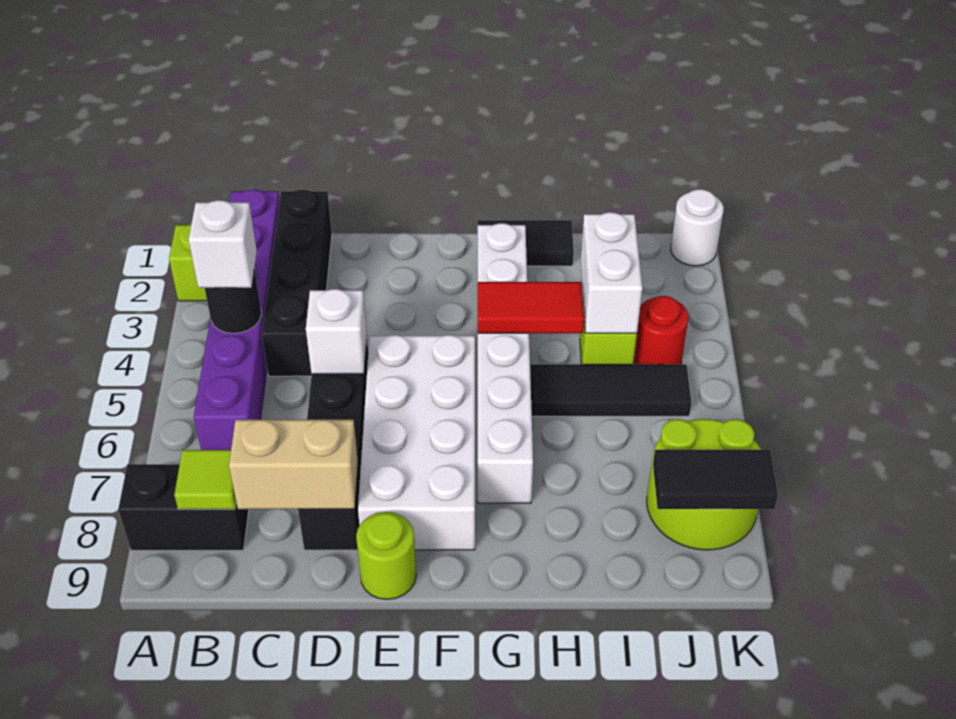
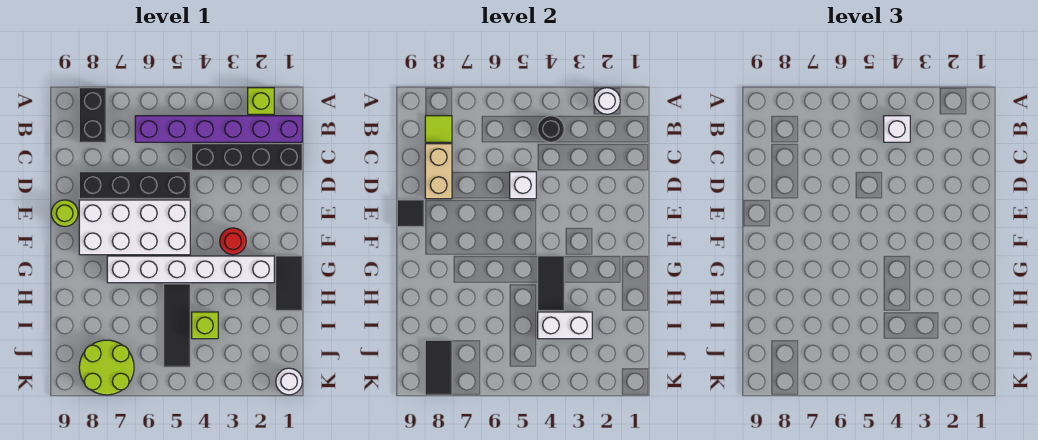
none -> white round brick A2 level 2
none -> black tile E9 level 2
red tile G4:H4 level 2 -> black tile G4:H4 level 2
red round brick J4 level 1 -> red round brick F3 level 1

